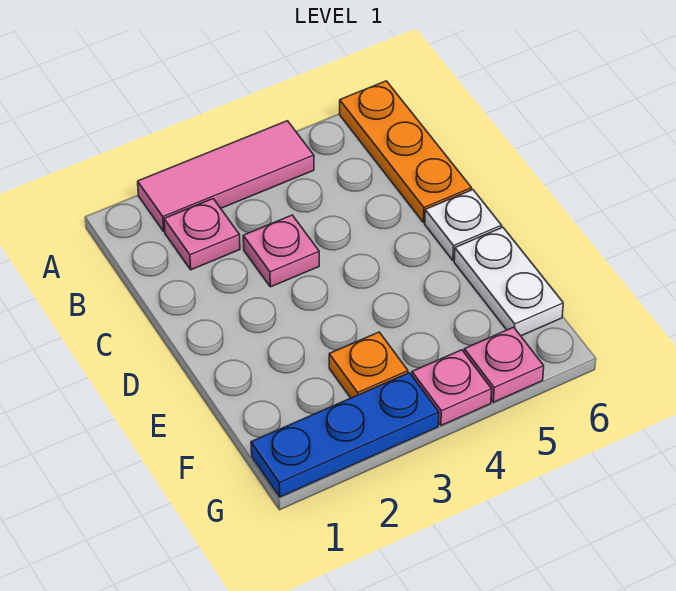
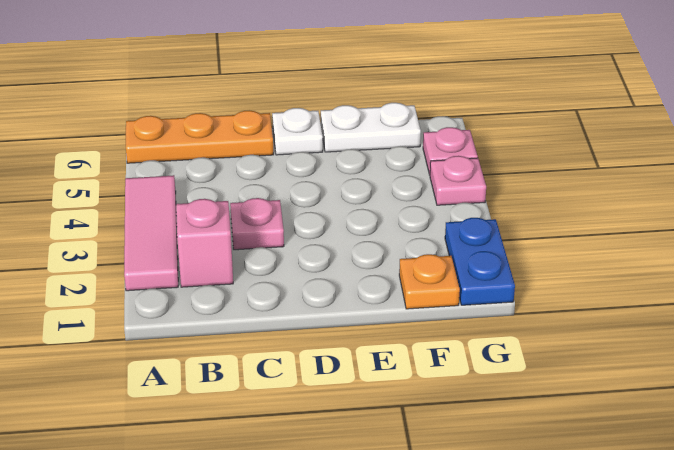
pink plate B2 level 1 -> pink brick B2 level 1
orange plate F3 level 1 -> orange plate F1 level 1
blue plate G1:G3 level 1 -> blue plate G1:G2 level 1

